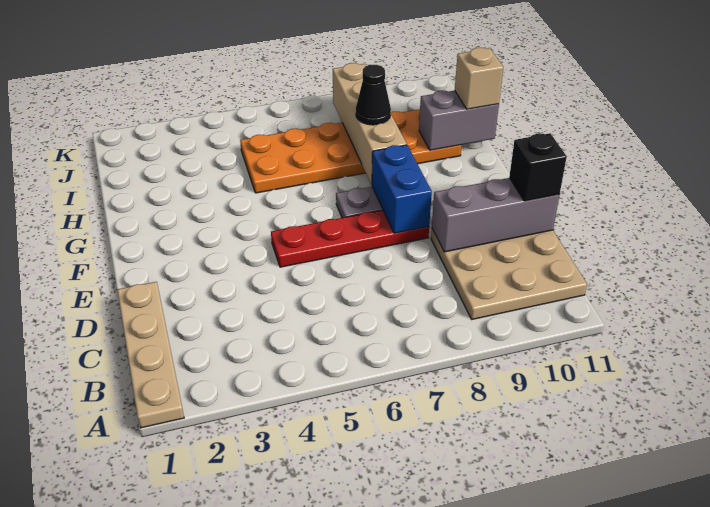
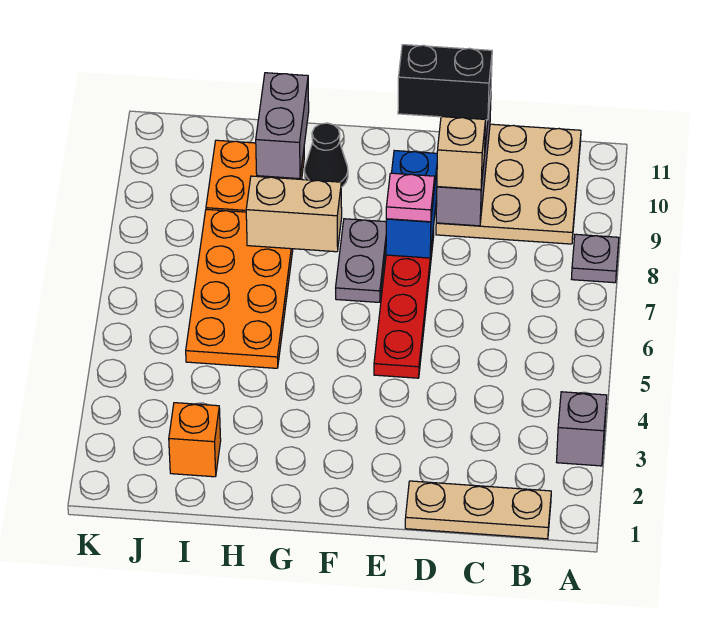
tan plate A1:D1 level 1 -> tan plate B1:D1 level 1
none -> grey brick A3 level 1
none -> grey plate A8 level 1
black brick D11 level 3 -> black brick D11:E11 level 3
blue brick E8:F8 level 2 -> blue brick E8:E9 level 2
none -> pink plate E8 level 3
tan brick G8:J8 level 2 -> tan brick G8:H8 level 2
black cone H8 level 3 -> black cone G10 level 1
tan brick H11 level 3 -> tan brick D9 level 3
none -> orange brick I2 level 1

